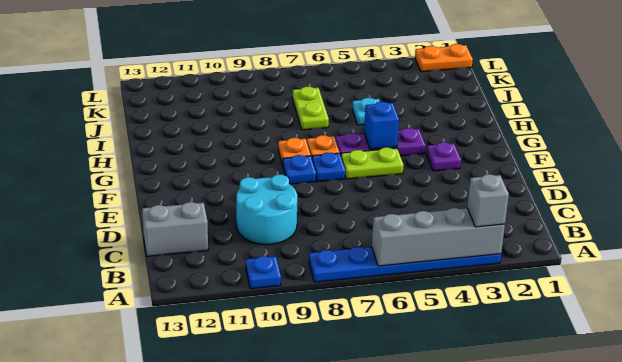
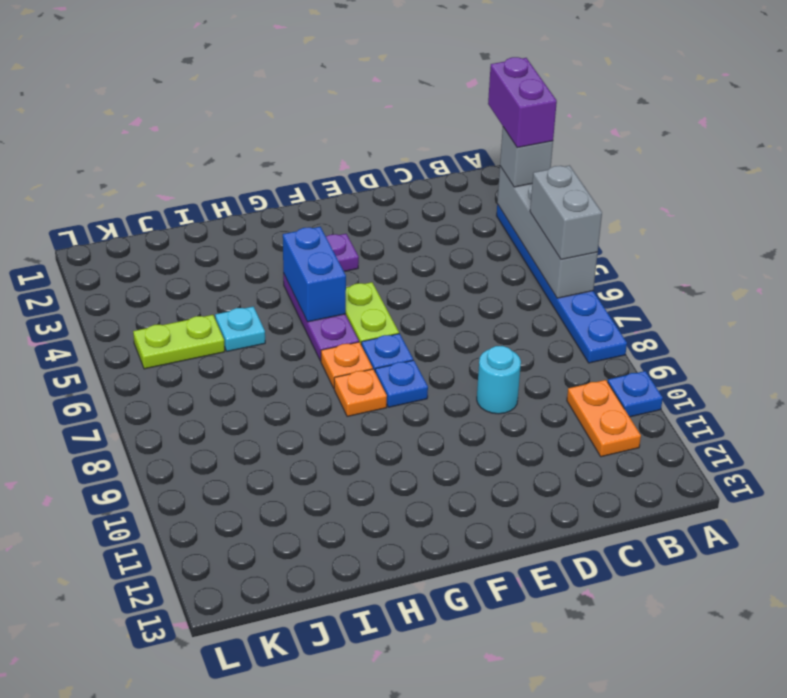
none -> purple brick A2:A3 level 4
cyan round brick C9:D10 level 1 -> cyan round brick D9 level 1
grey brick C12:C13 level 1 -> grey brick A5:A6 level 3
blue brick G5 level 2 -> blue brick G4:G5 level 2
lime plate I7:J7 level 1 -> lime plate J5:K5 level 1
orange plate L1:L2 level 1 -> orange plate B10:B11 level 1

